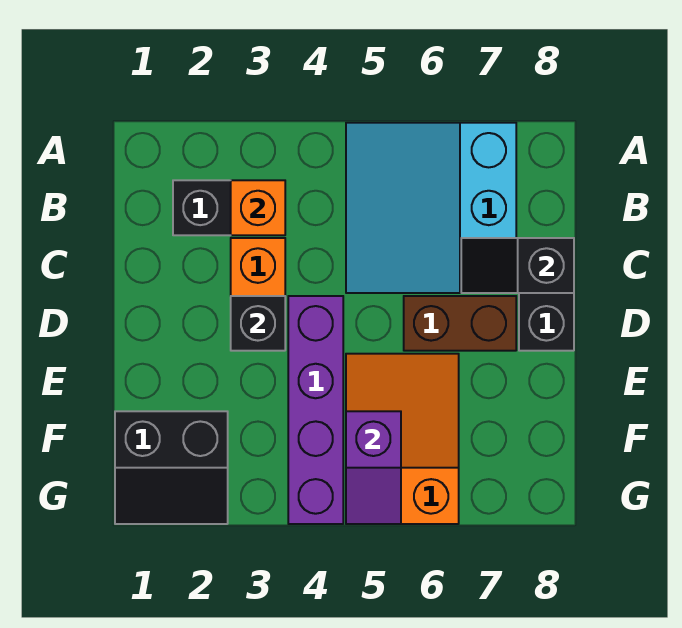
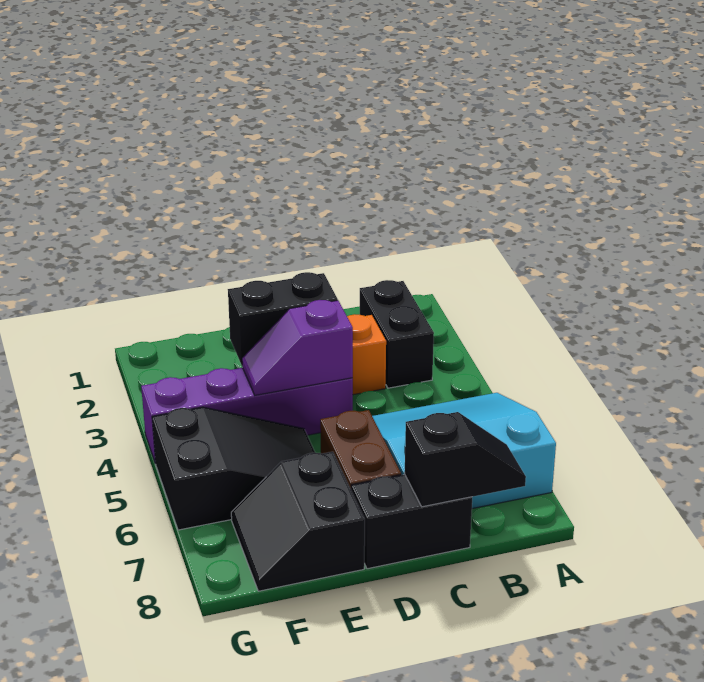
orange brick B3 level 2 -> none
black slope C7:C8 level 2 top 8 -> black slope B8:C8 level 2 top C
black brick D3 level 2 -> black brick D3:E3 level 2
orange slope E5:G6 level 1 top G -> black slope E5:G6 level 1 top G
black slope F1:G2 level 1 top F -> black slope E7:F8 level 1 top E
purple slope F5:G5 level 2 top F -> purple slope D4:E4 level 2 top D

